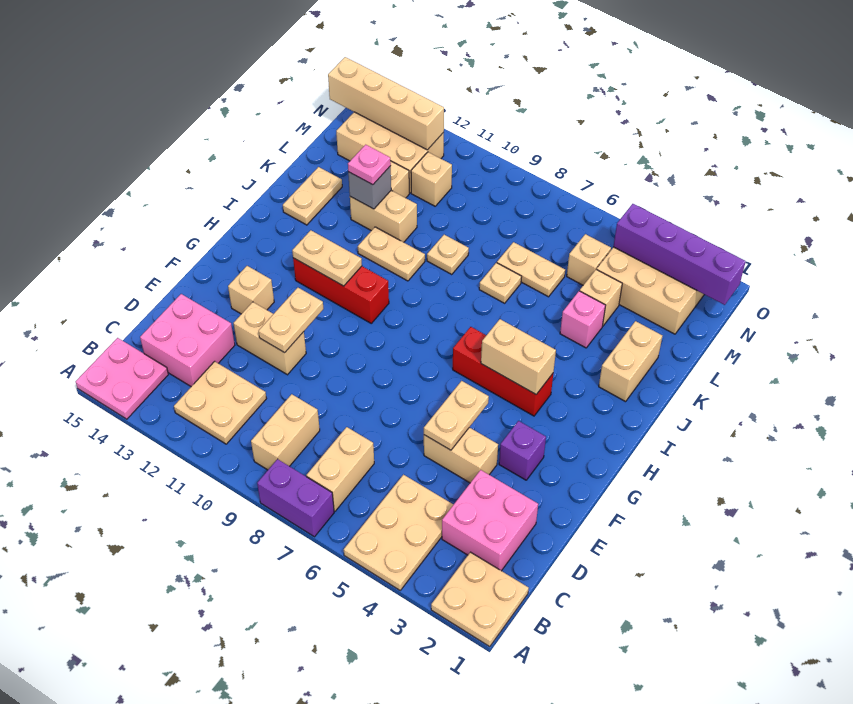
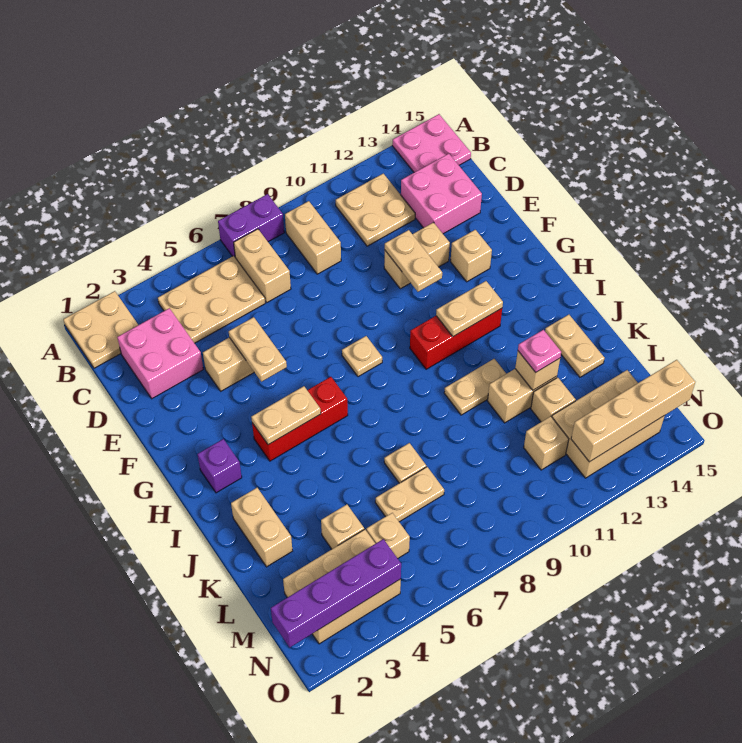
tan plate A4:C5 level 1 -> tan plate B4:C6 level 1
purple brick F3 level 1 -> purple brick H2 level 1
tan brick H4:H5 level 2 -> tan plate H4:H5 level 2
pink brick K4 level 1 -> none
tan plate K9 level 1 -> tan plate G8 level 1
grey brick K12 level 2 -> tan brick K12 level 2

